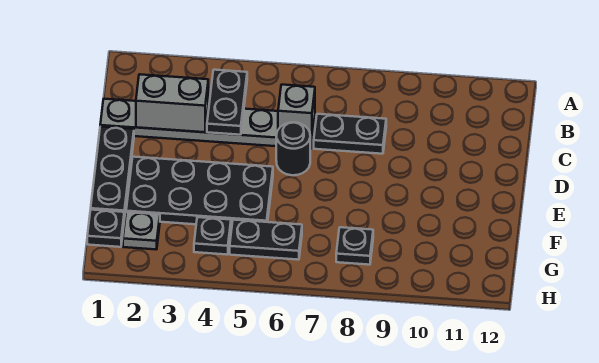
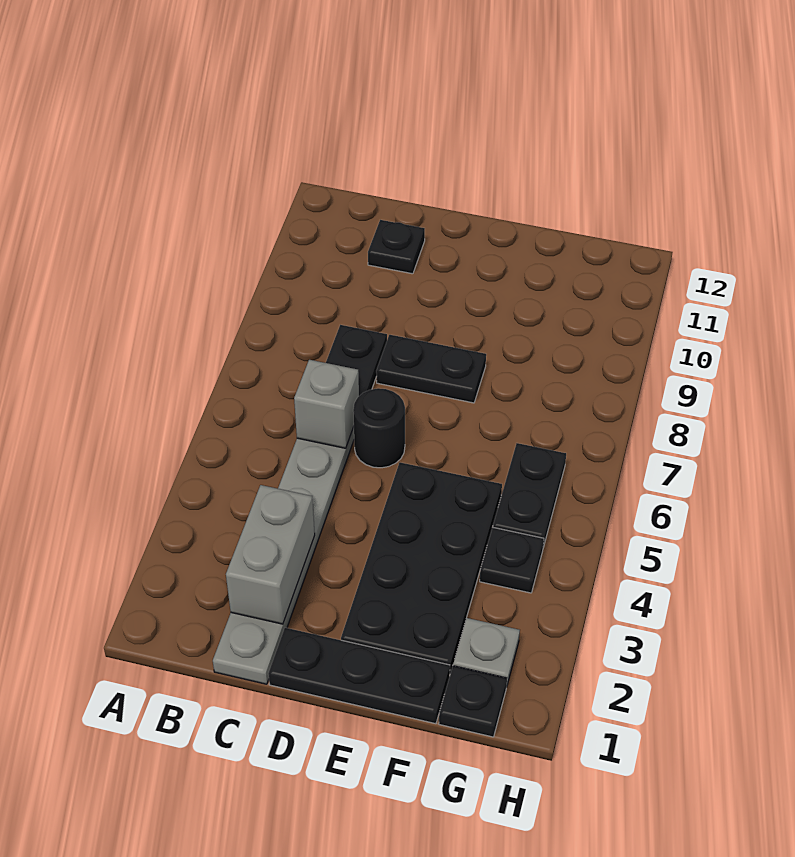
black plate B4:C4 level 2 -> black plate D8:E8 level 1
black plate G8 level 1 -> black plate C11 level 1

